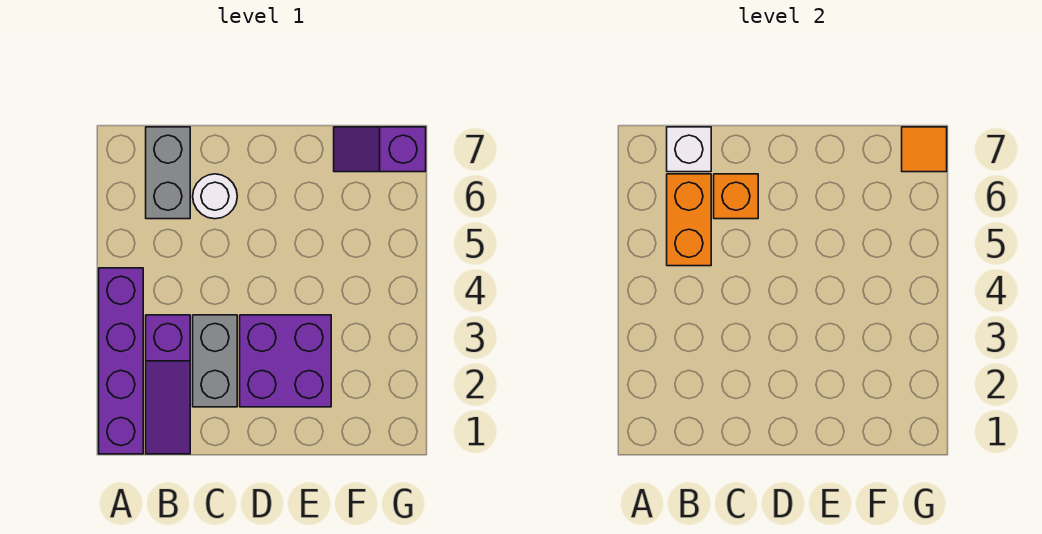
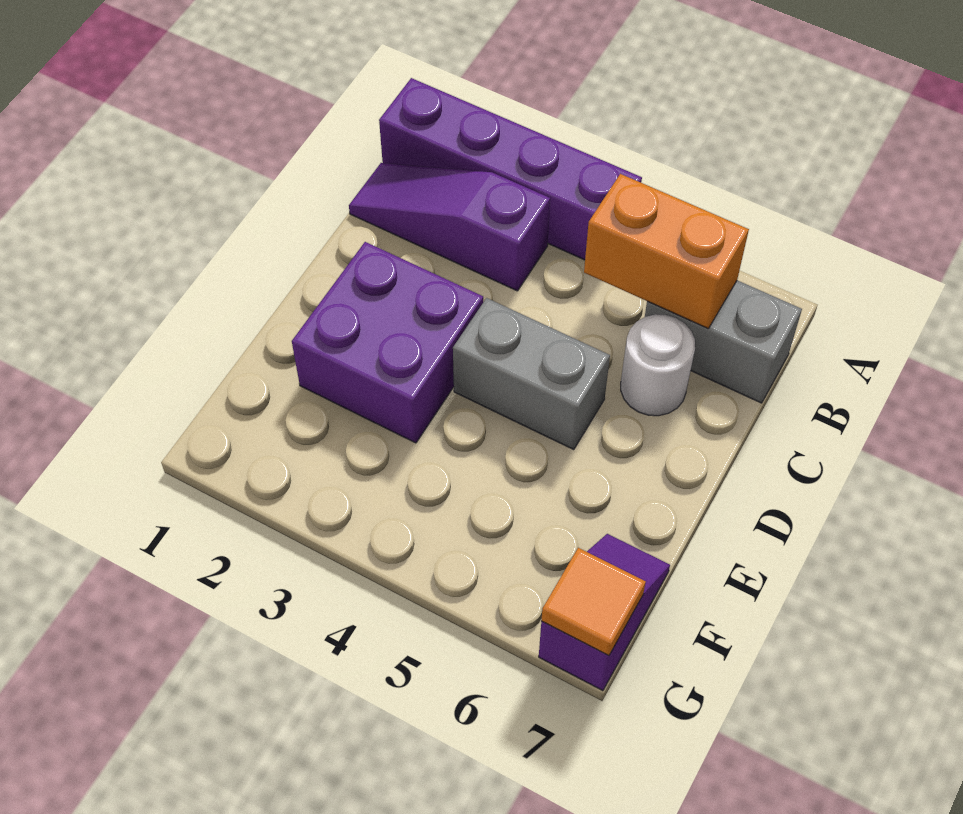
white brick B7 level 2 -> none
grey brick C2:C3 level 1 -> grey brick D4:D5 level 1
orange brick C6 level 2 -> none

